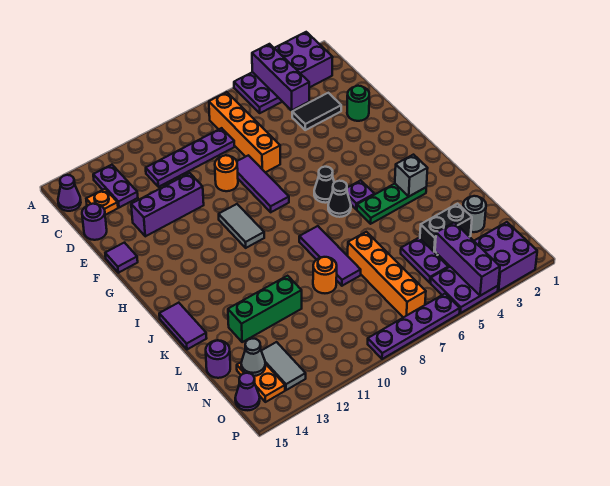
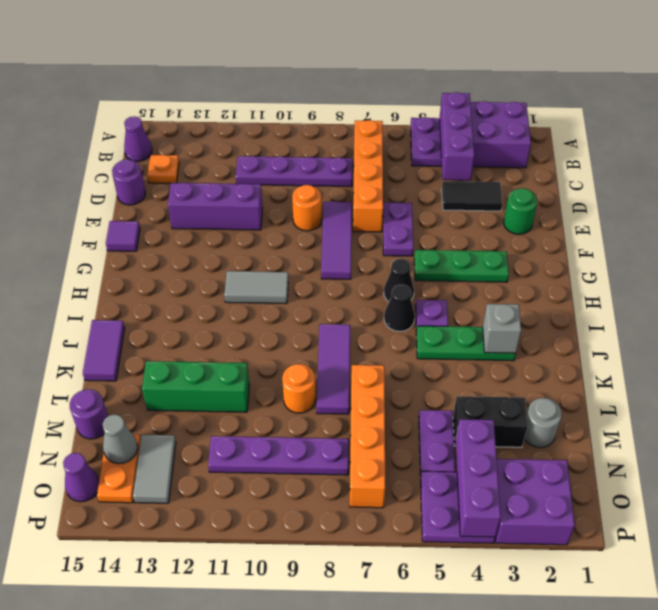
purple plate B13:C13 level 1 -> purple plate E6:F6 level 1
none -> green plate G3:G5 level 1
grey tile G10:H10 level 1 -> grey tile H10:H11 level 1
purple plate P6:P9 level 1 -> purple plate N8:N11 level 1

